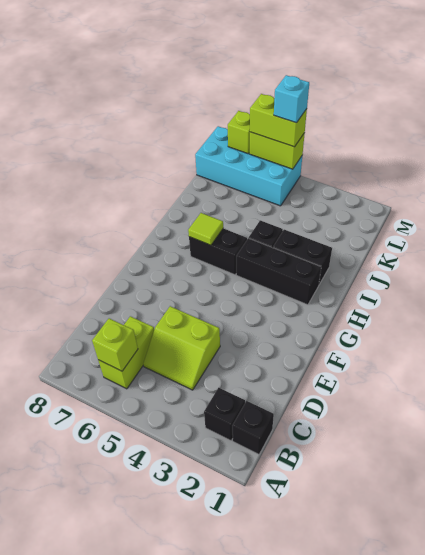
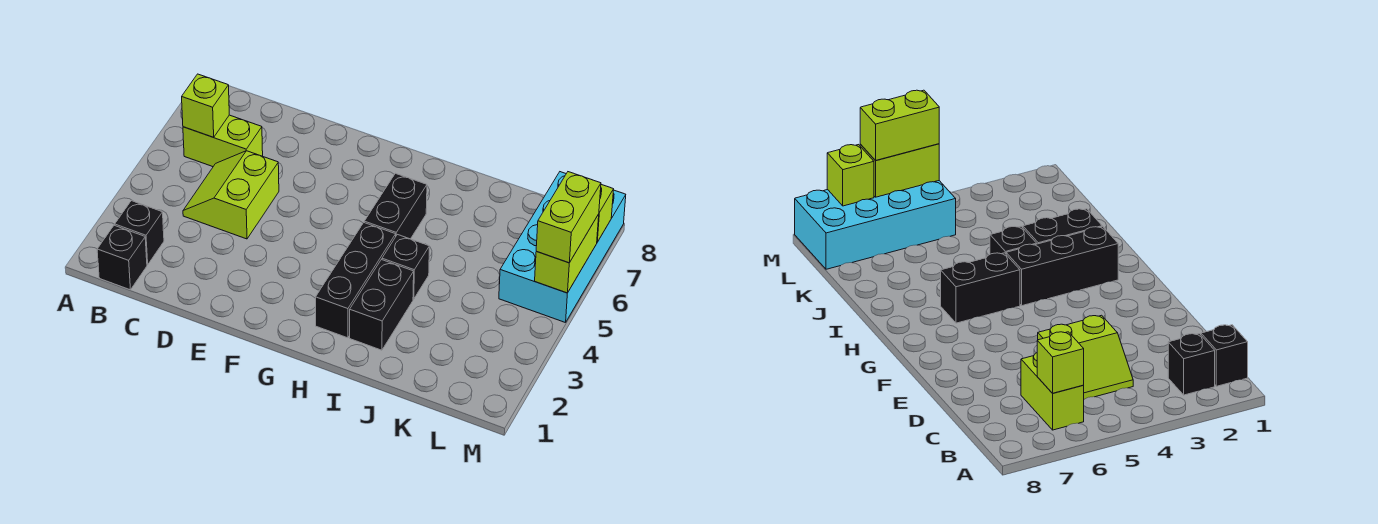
lime tile H6 level 2 -> none
cyan brick M5 level 4 -> none

